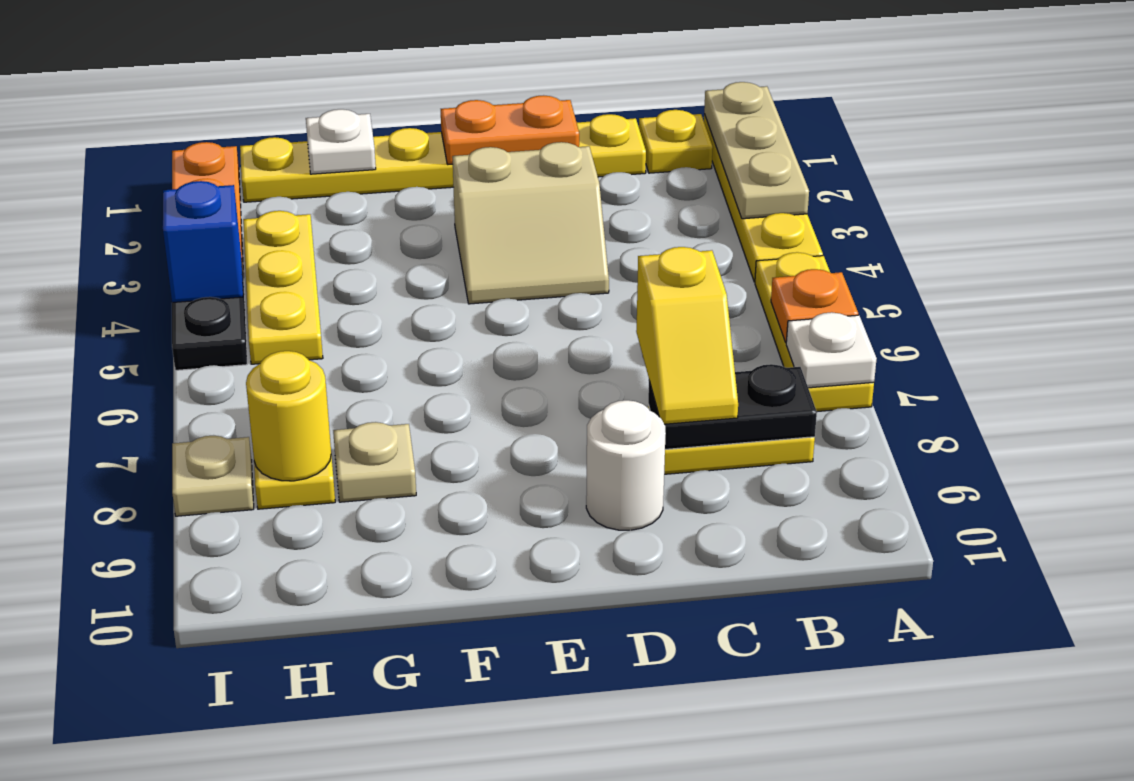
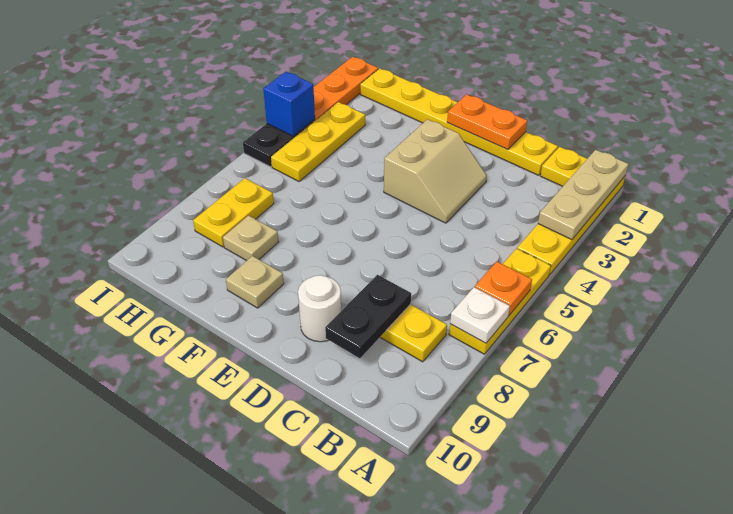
black plate B8:C8 level 2 -> black plate C8:C9 level 2
yellow slope C7:C8 level 3 top 7 -> none
tan slope D3:E4 level 1 top 3 -> tan slope D3:E4 level 1 top E
white plate G1 level 2 -> none
yellow round brick H8 level 2 -> none
tan plate I8 level 1 -> tan plate F9 level 1

